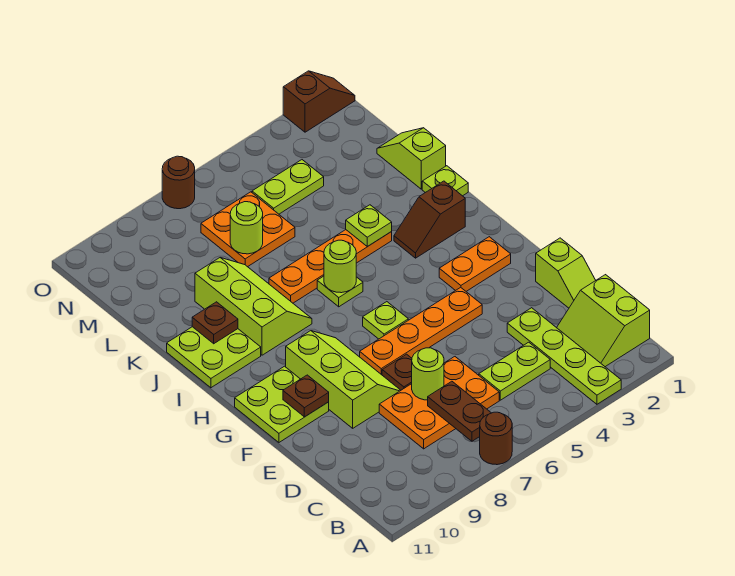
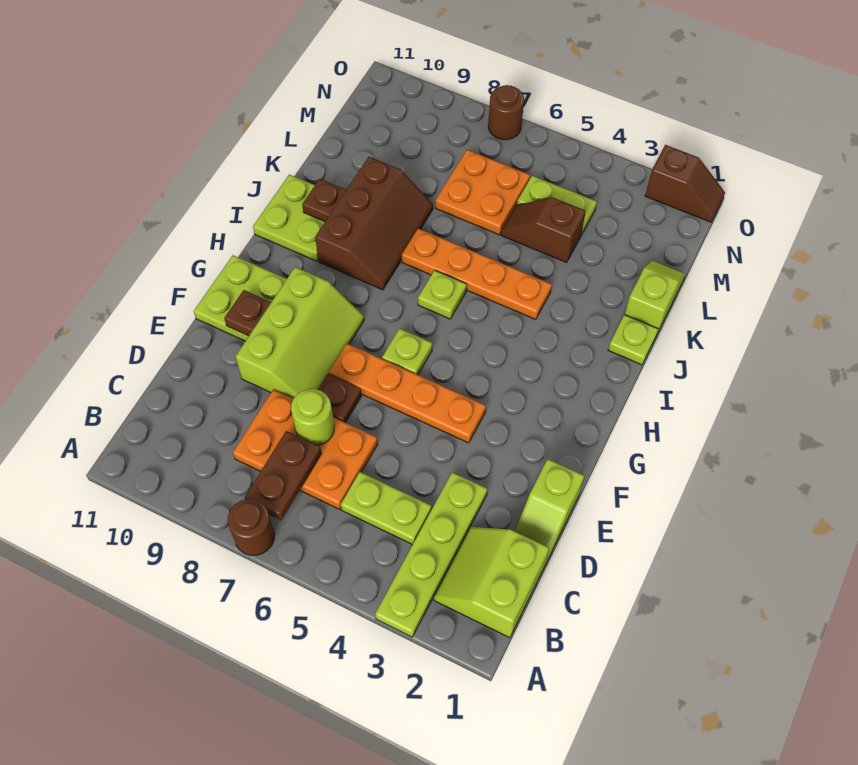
orange plate G2:G3 level 1 -> none
brown slope I2:I3 level 1 top 2 -> brown slope L4:L5 level 1 top 4
lime round brick I6 level 2 -> none
lime slope I8:K9 level 1 top 9 -> brown slope I8:K9 level 1 top 9
lime plate J4 level 2 -> none
lime round brick L7 level 2 -> none

